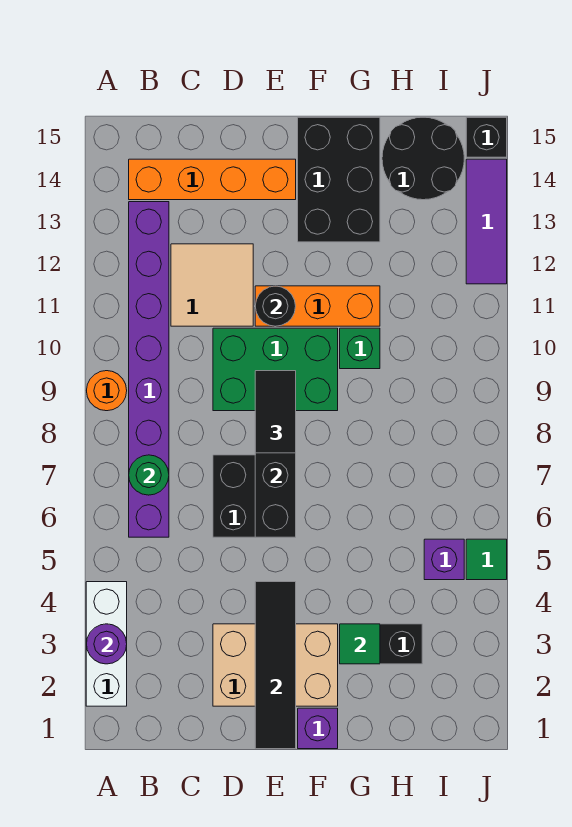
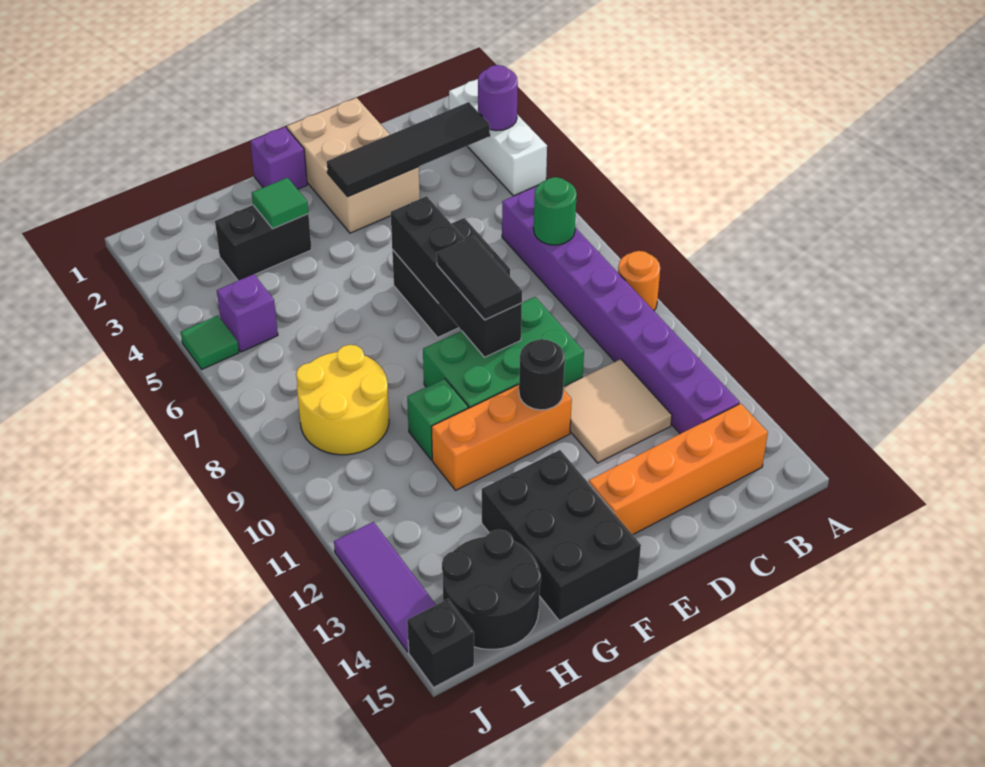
tan brick D2:F3 level 1 -> tan brick D1:E3 level 1
black tile E1:E4 level 2 -> black tile B3:E3 level 2
none -> yellow round brick H8:I9 level 1

